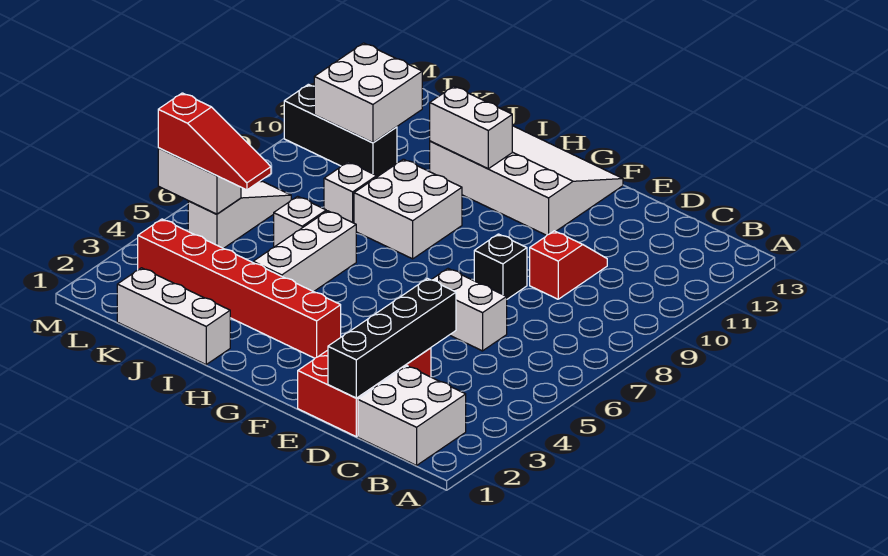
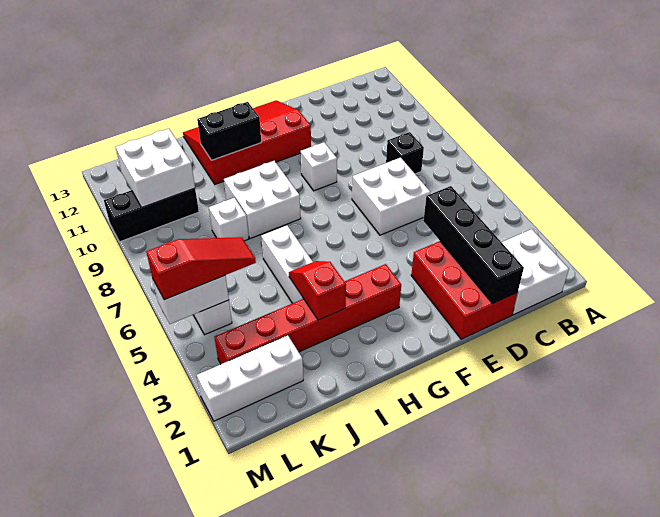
white brick D6:E6 level 1 -> white brick D6:E7 level 1
red slope D9:D10 level 1 top 9 -> red slope I3:I4 level 2 top 3
black brick E8 level 1 -> black brick C8 level 1
white slope F11:I13 level 1 top 11 -> red slope F11:I13 level 1 top 11
white brick H11:I11 level 2 -> black brick H11:I11 level 2
white brick I1:K1 level 1 -> white brick K2:M2 level 1
white brick J6 level 1 -> white brick F9 level 1

